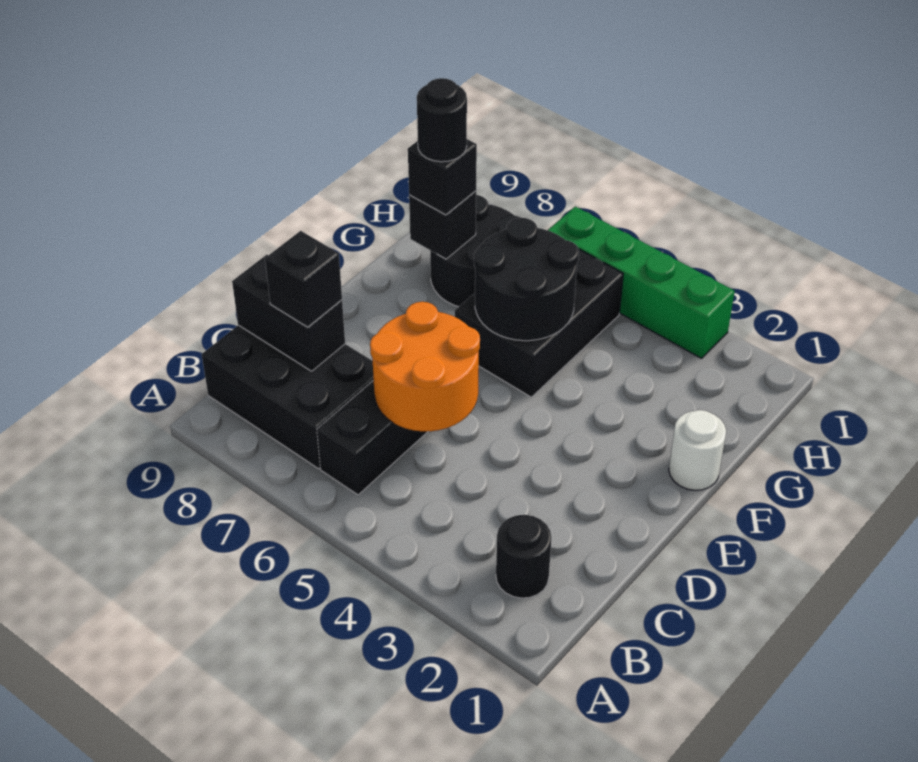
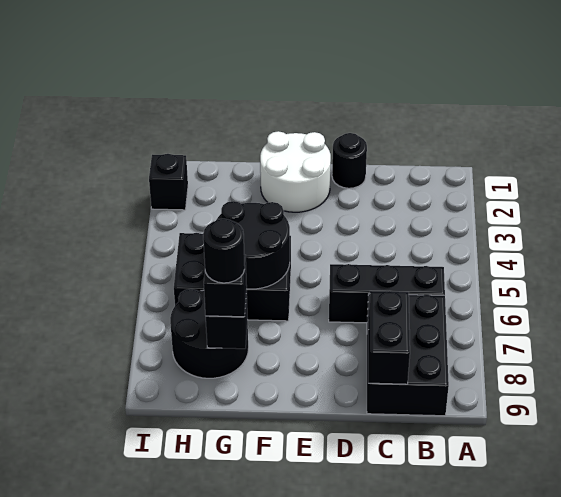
black round brick B2 level 1 -> black round brick D1 level 1
orange round brick C5:D6 level 2 -> none
black brick C8 level 3 -> black brick I2 level 1
white round brick F1 level 1 -> white round brick E1:F2 level 1
green brick I3:I6 level 1 -> none

